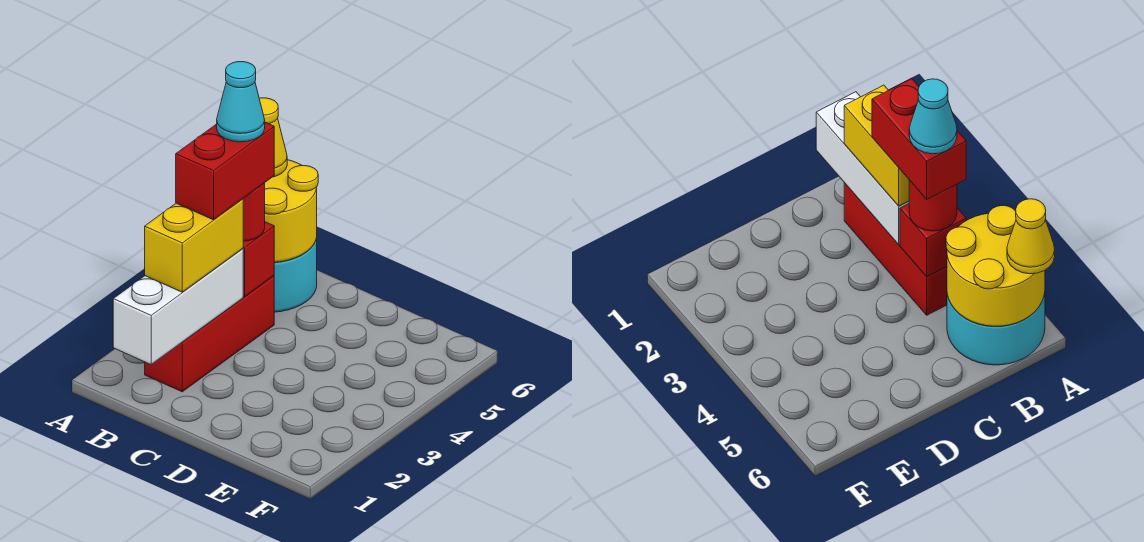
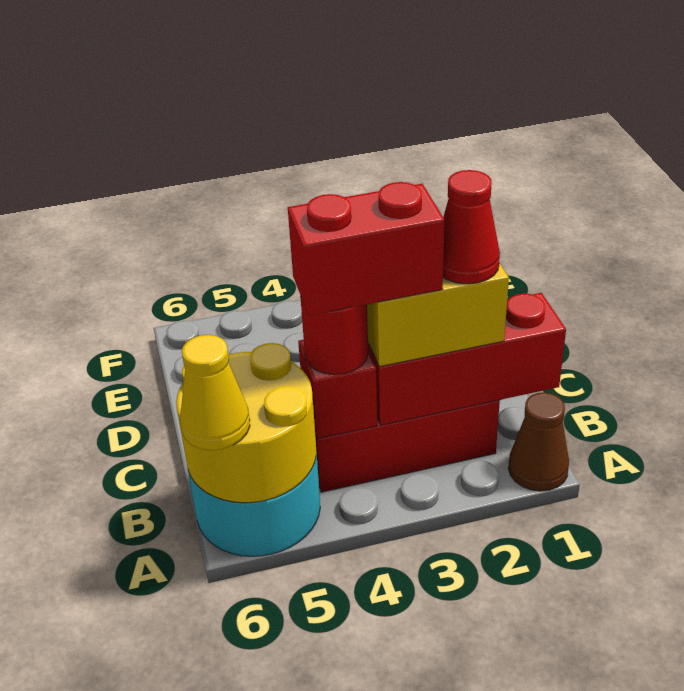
none -> brown cone A1 level 1
white brick B1:B3 level 2 -> red brick B1:B3 level 2
none -> red cone B2 level 4
cyan cone B4 level 5 -> none

